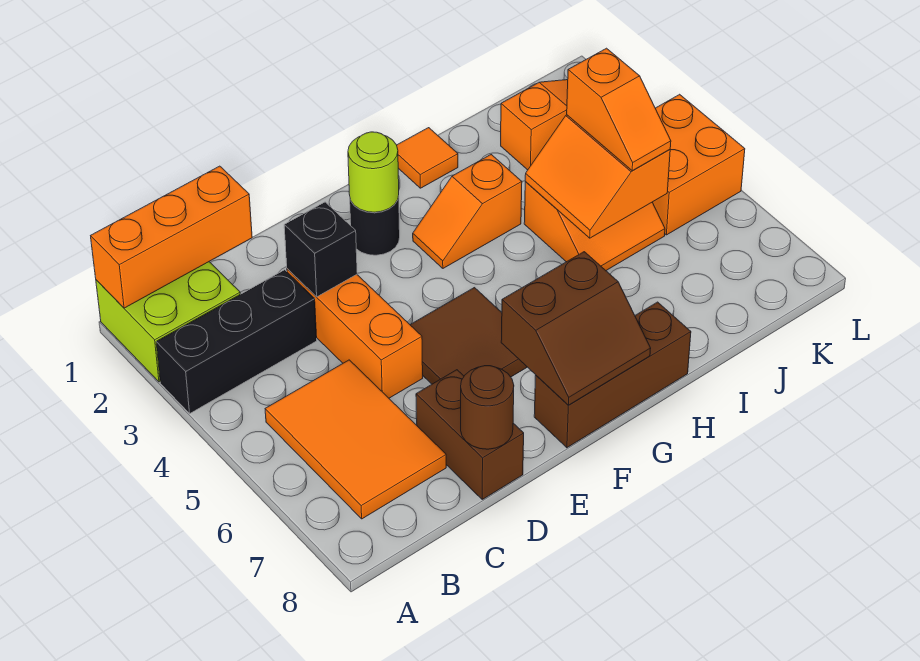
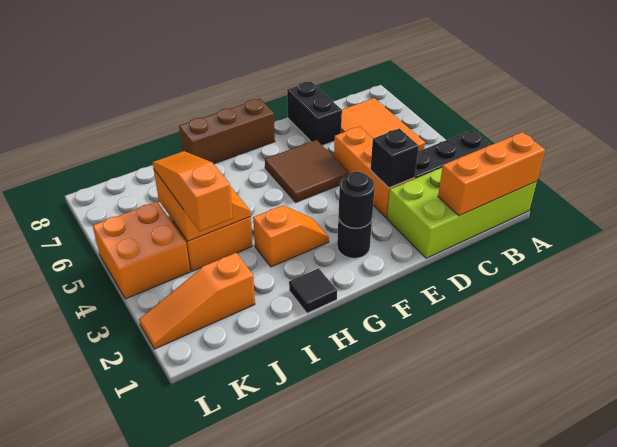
lime brick A1:B2 level 1 -> lime brick A1:D2 level 1
brown brick D7:D8 level 1 -> black brick D7:D8 level 1
brown round brick D8 level 2 -> none
lime round brick F2 level 2 -> black round brick F2 level 2
brown slope F7:G8 level 2 top 7 -> none
orange tile H1 level 1 -> black tile H1 level 1
orange slope J4:J5 level 3 top 4 -> orange slope J3:J5 level 3 top 3

